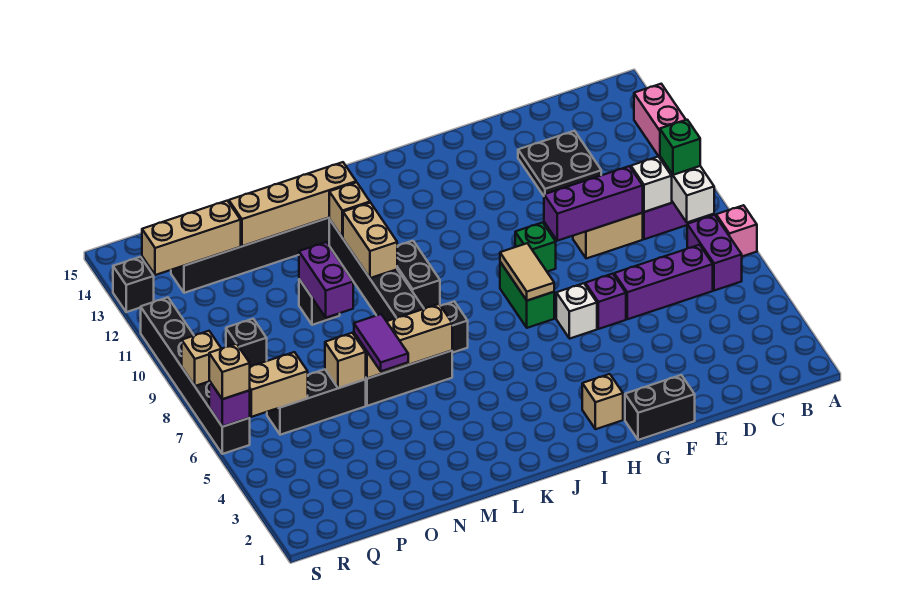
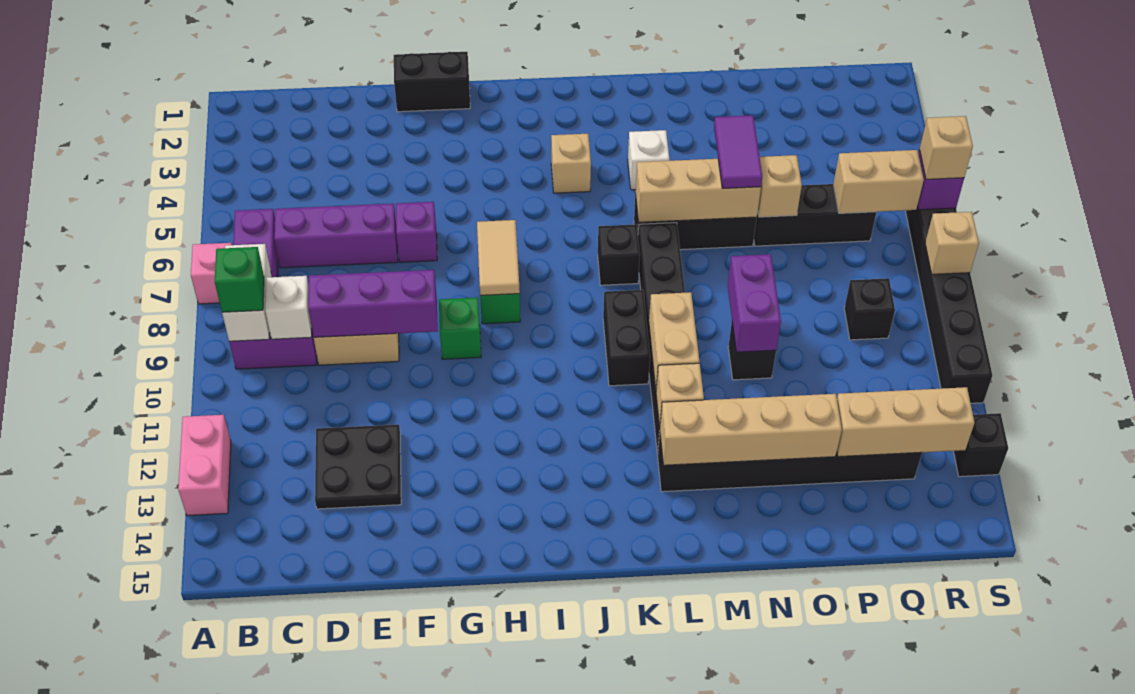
white brick G6 level 1 -> white brick L4 level 1
tan brick H2 level 1 -> tan brick J4 level 1

